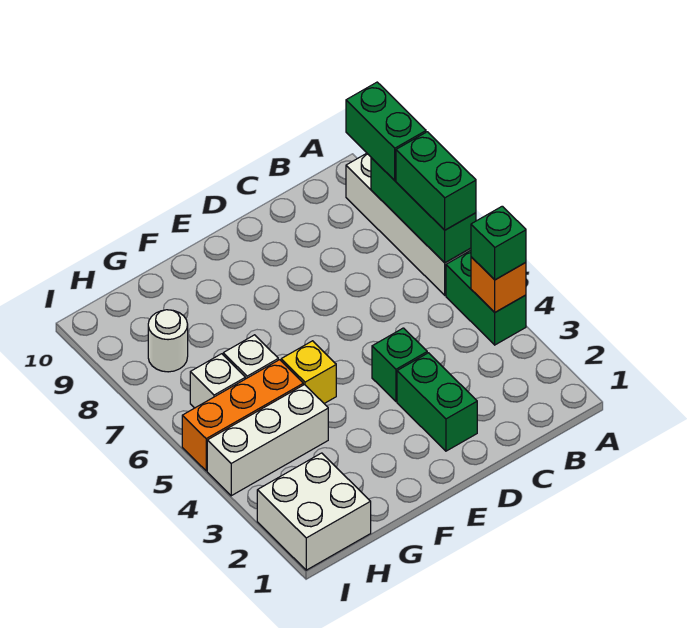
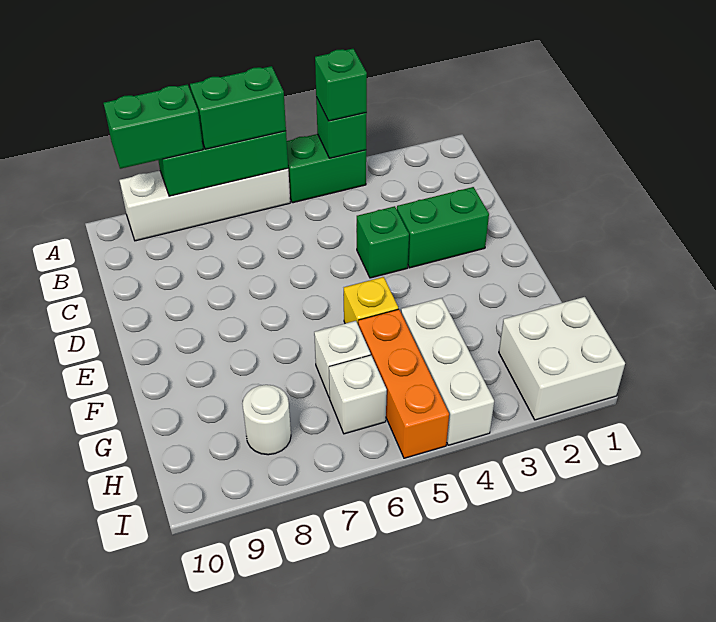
orange brick A4 level 2 -> green brick A4 level 2

